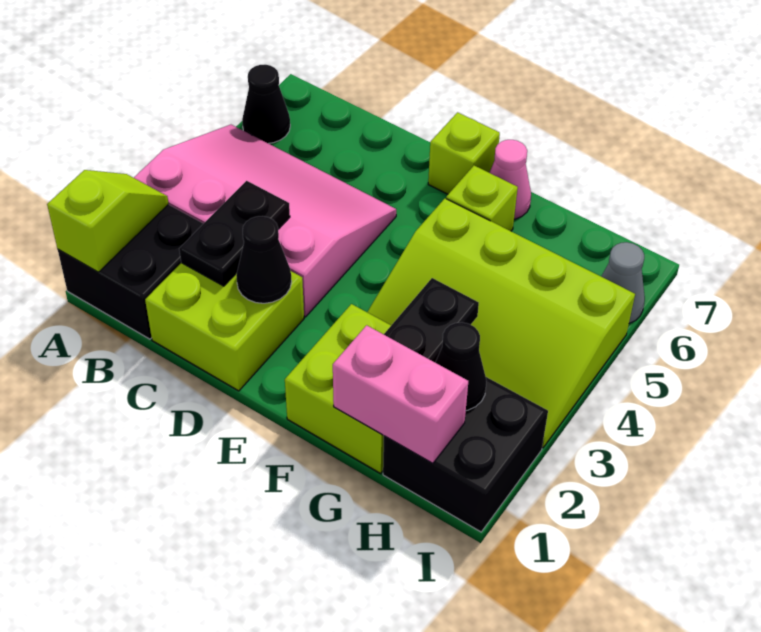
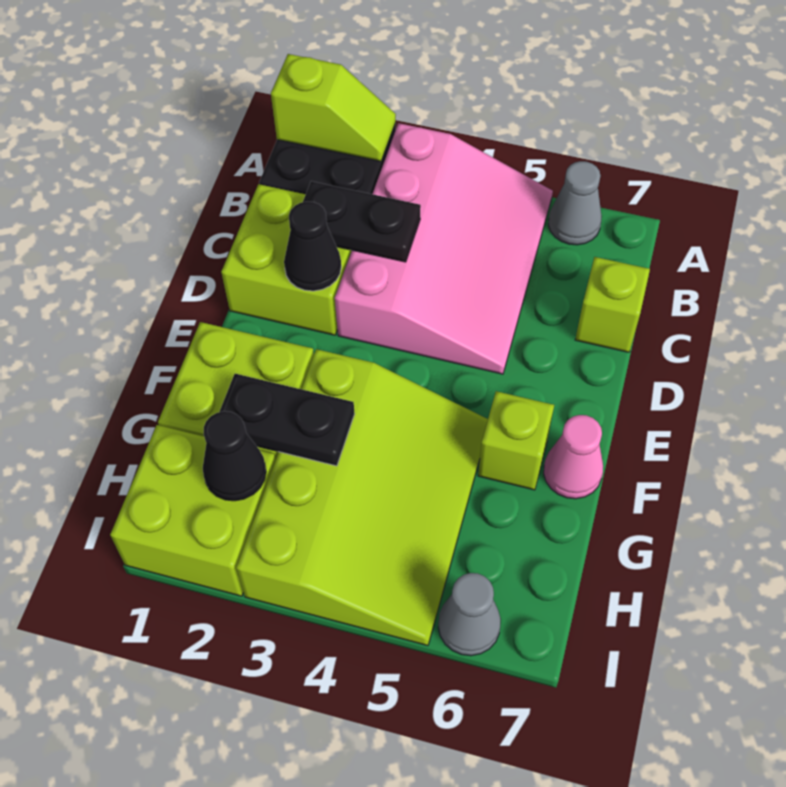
black cone A6 level 1 -> grey cone A6 level 1
lime brick E7 level 1 -> lime brick C7 level 1
lime slope F3:I5 level 1 top 5 -> lime slope F3:I5 level 1 top 3
pink brick G1:H1 level 2 -> none
black brick H1:I2 level 1 -> lime brick H1:I2 level 1

